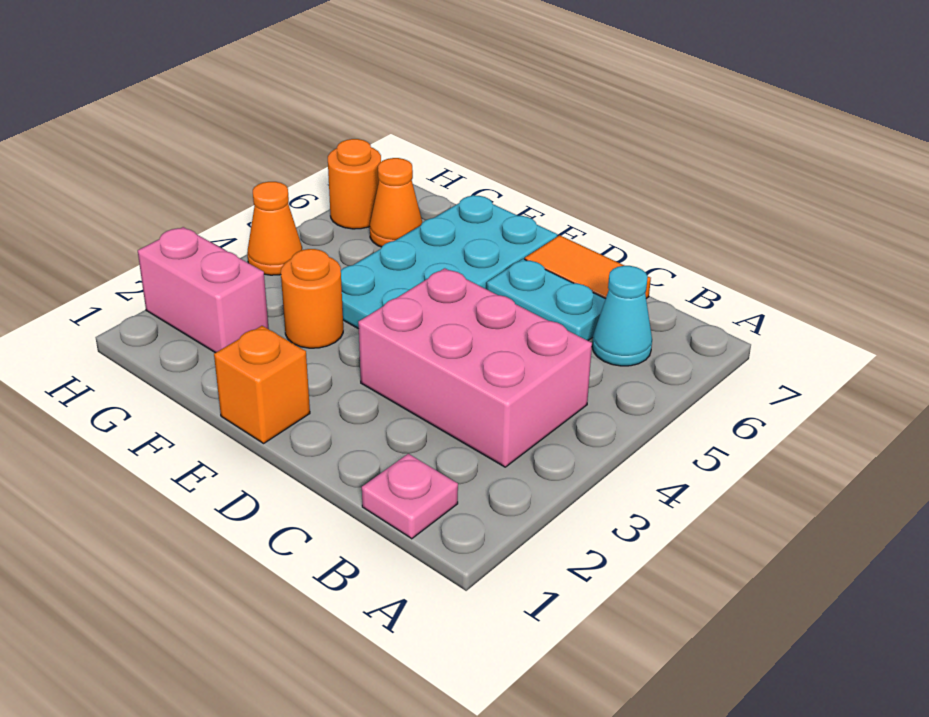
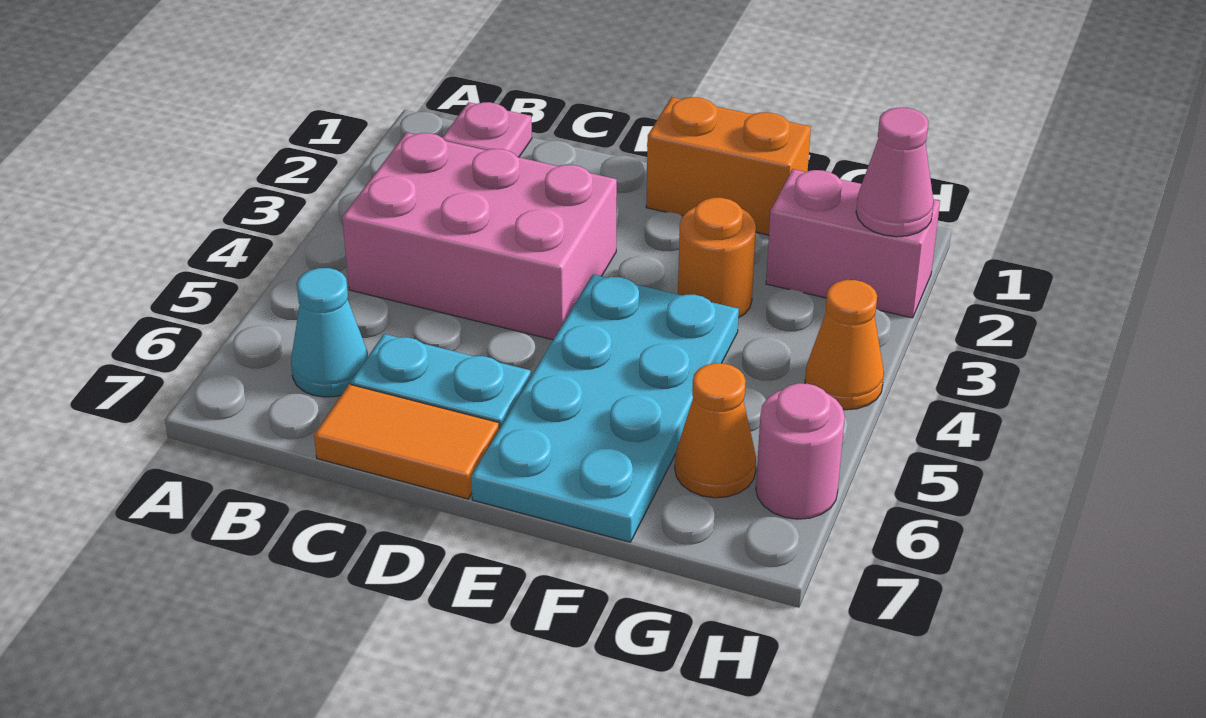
orange brick E1 level 1 -> orange brick E1:F1 level 1
none -> pink cone H2 level 2
orange round brick H6 level 1 -> pink round brick H6 level 1

